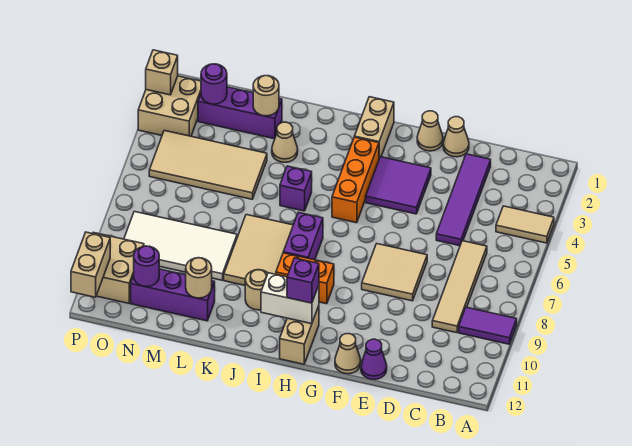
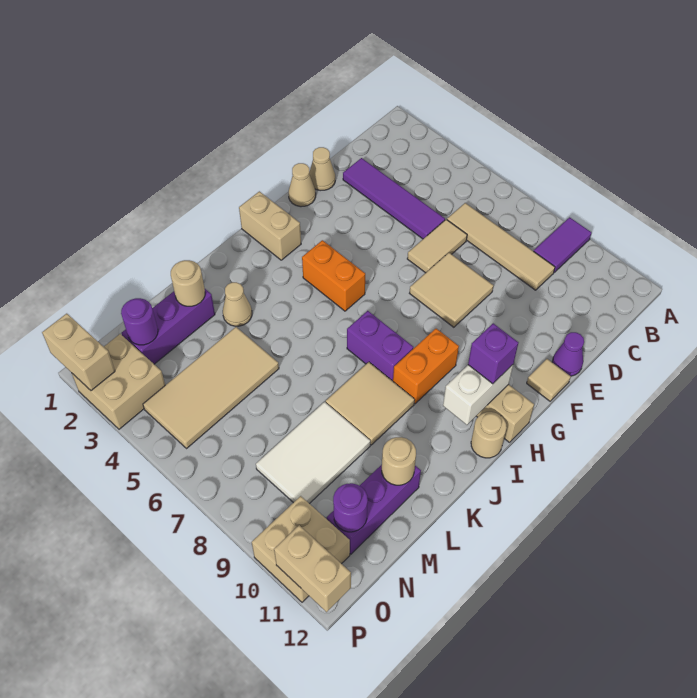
tan tile A4:B4 level 1 -> tan tile D6:E6 level 1
purple tile F3:G4 level 1 -> none
tan cone F12 level 1 -> tan tile F12 level 1
orange brick H3:H5 level 1 -> orange brick H4:H5 level 1
purple brick J5 level 1 -> none
tan tile J7:K9 level 1 -> tan tile J8:K9 level 1
tan round brick J10 level 1 -> tan round brick I12 level 1
white tile L8:O9 level 1 -> white tile L8:N9 level 1
tan brick P2 level 2 -> tan brick P1:P2 level 2

